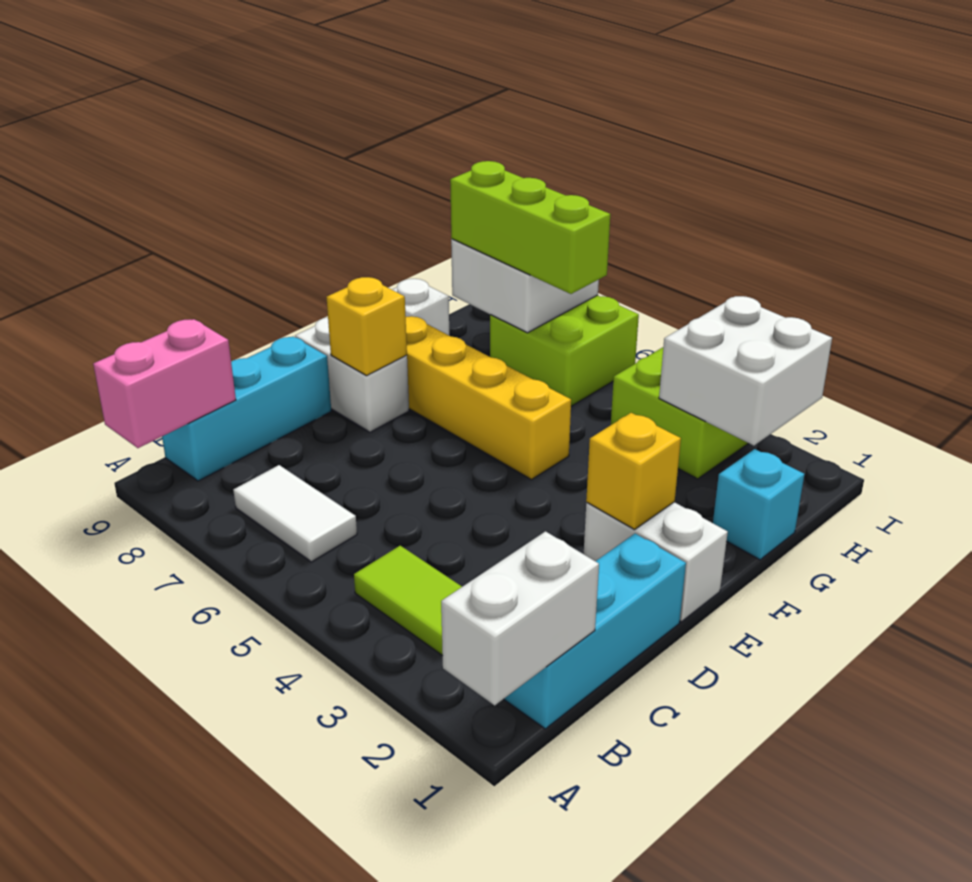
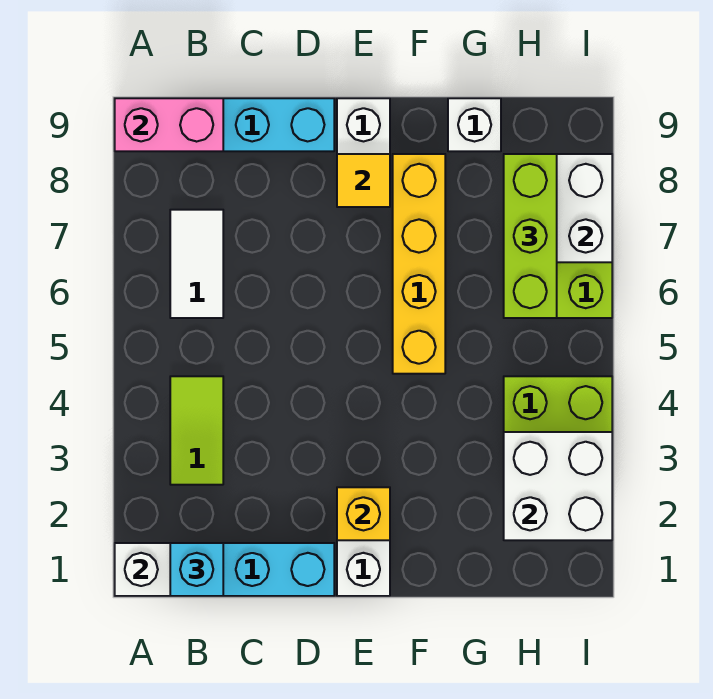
yellow brick E8 level 2 -> yellow tile E8 level 2
cyan brick G1 level 1 -> cyan brick B1 level 3

